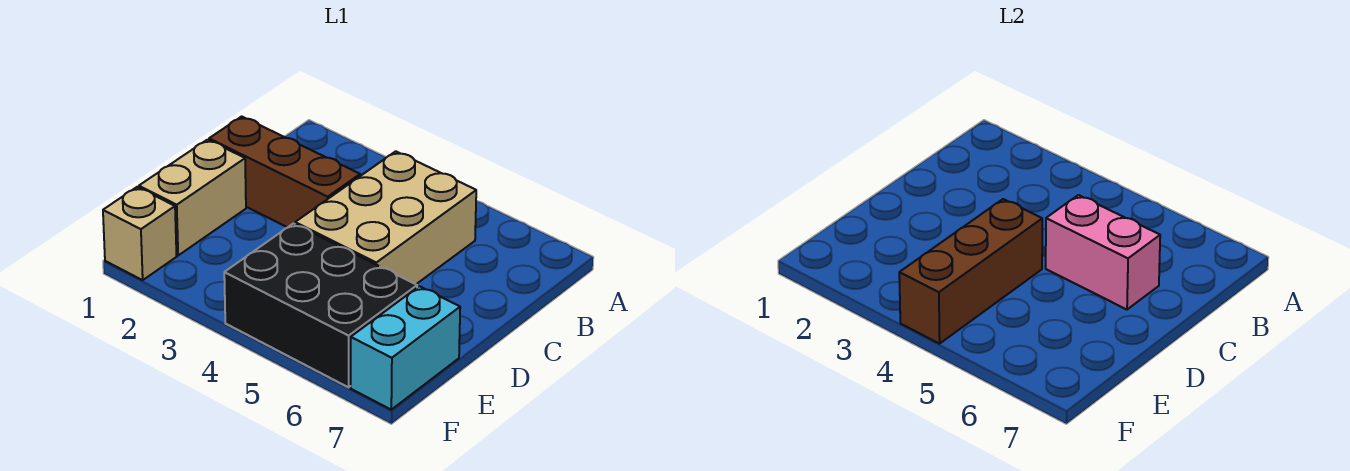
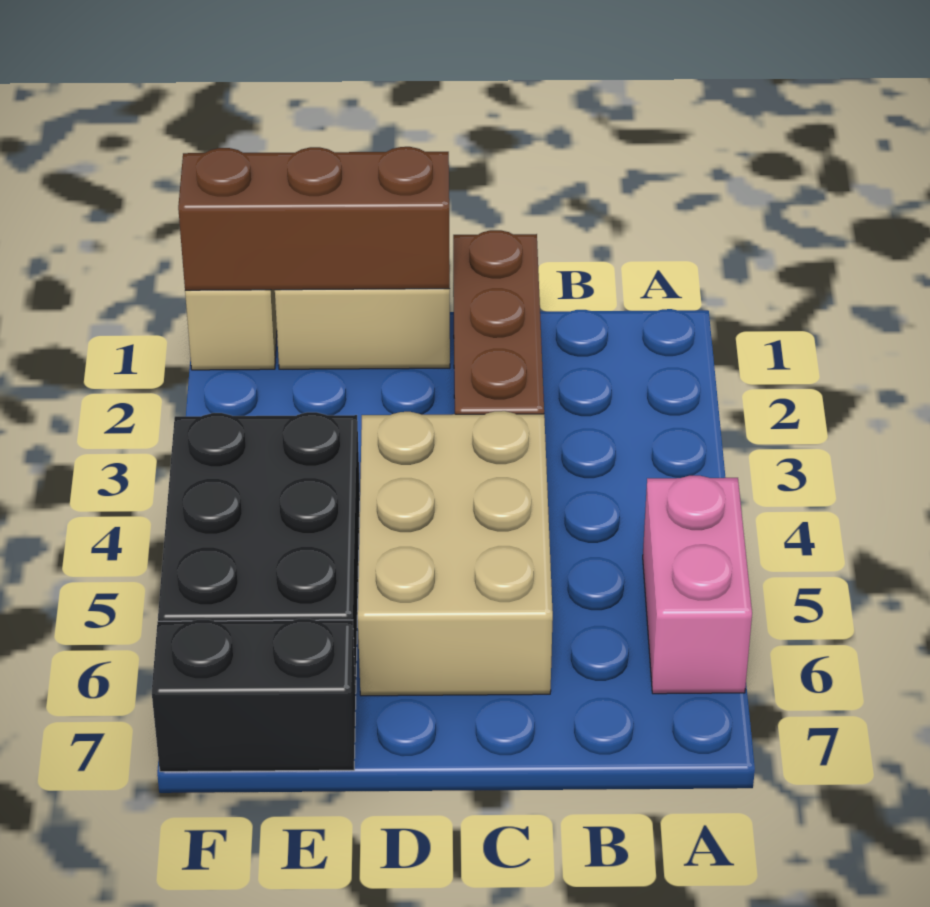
tan brick B4:D5 level 1 -> tan brick C4:D6 level 1
pink brick C5:C6 level 2 -> pink brick A5:A6 level 1
brown brick D4:F4 level 2 -> brown brick D1:F1 level 2
cyan brick E7:F7 level 1 -> black brick E7:F7 level 1

